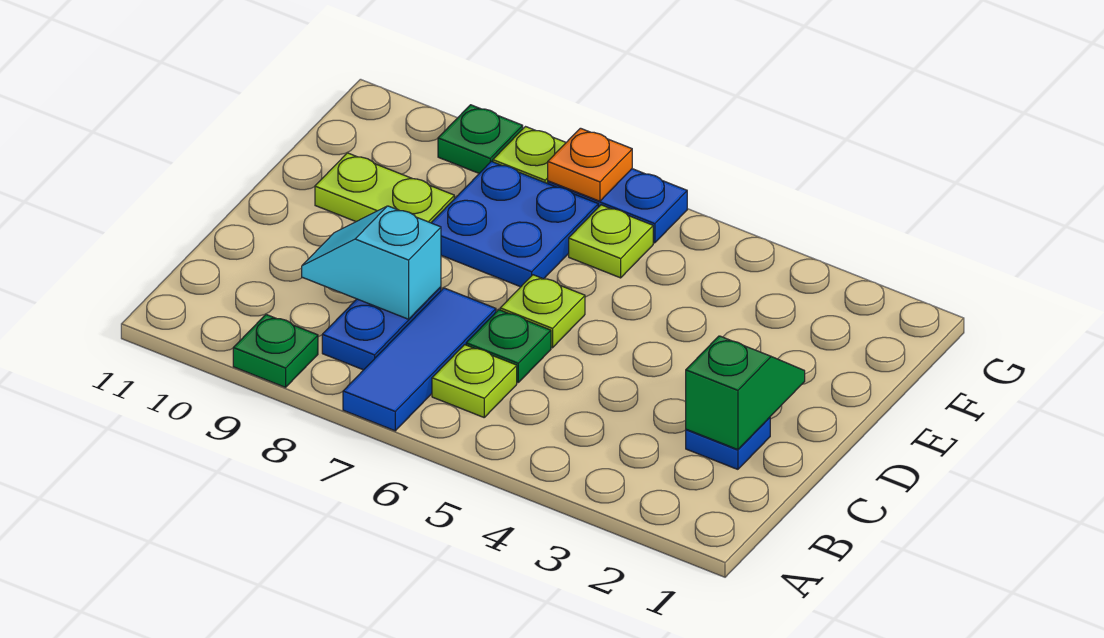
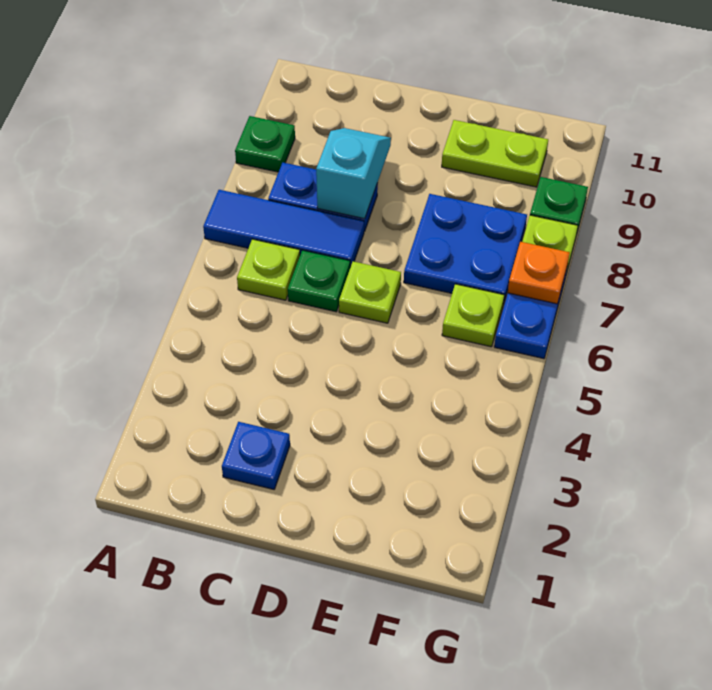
green slope C2:D2 level 2 top C -> none
lime plate E9:E10 level 1 -> lime plate E10:F10 level 1

